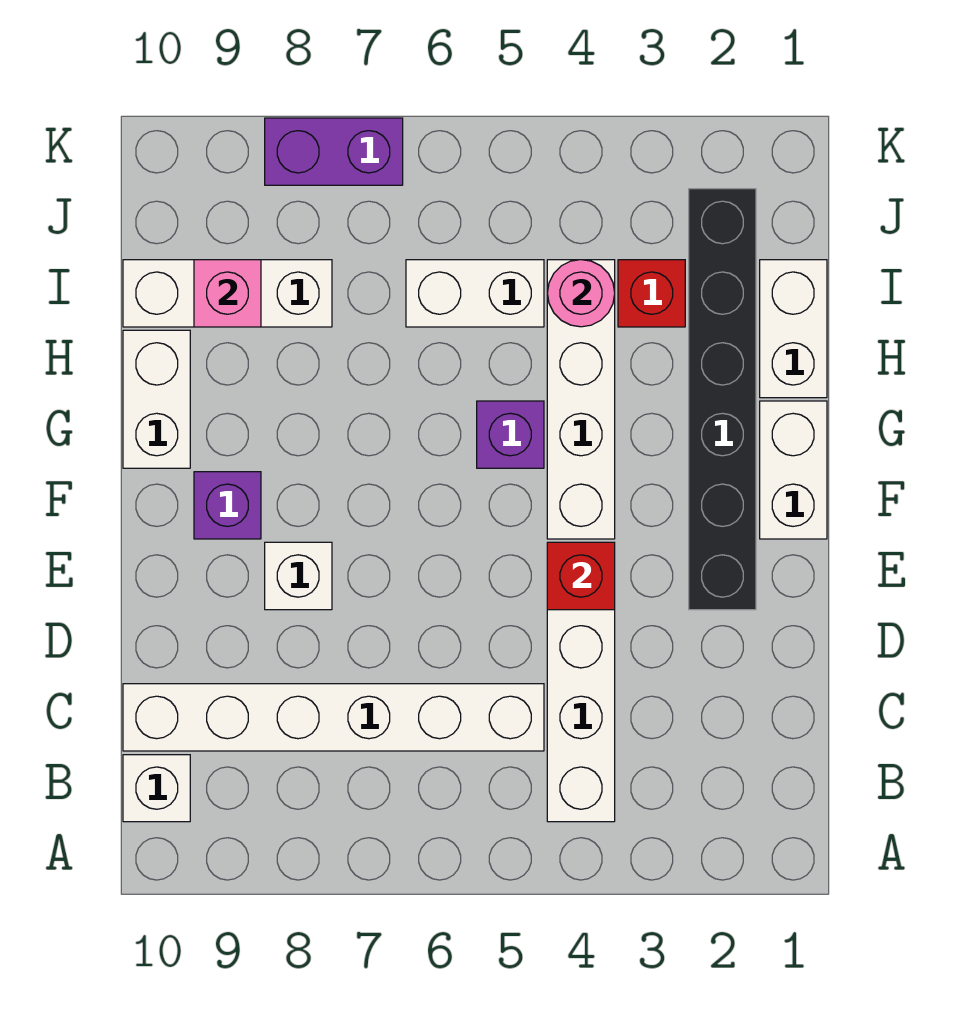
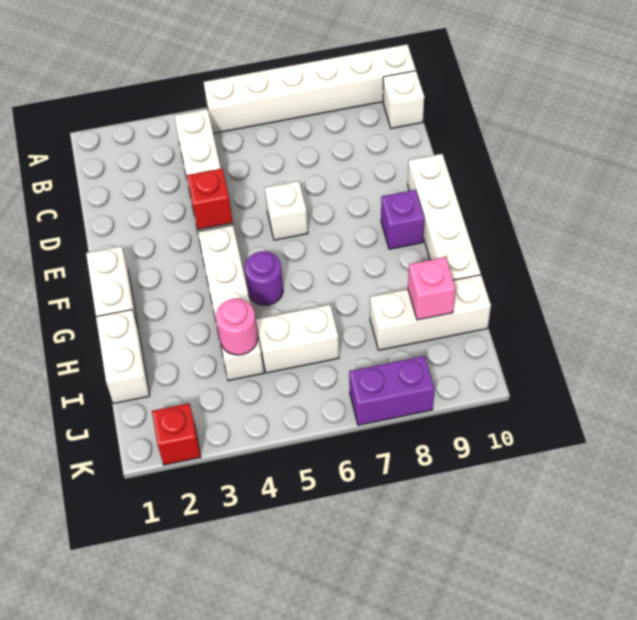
white brick C5:C10 level 1 -> white brick A5:A10 level 1
black brick E2:J2 level 1 -> none
white brick E8 level 1 -> white brick E6 level 1
purple brick G5 level 1 -> purple round brick G5 level 1
white brick G10:H10 level 1 -> white brick E10:H10 level 1
red brick I3 level 1 -> red brick K2 level 1

